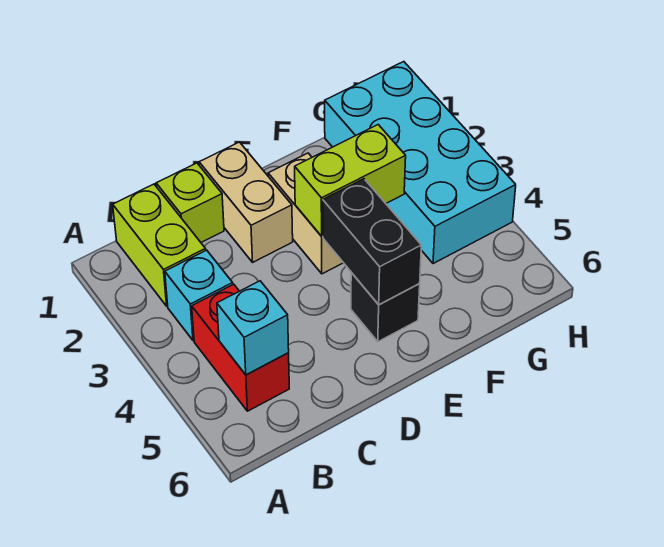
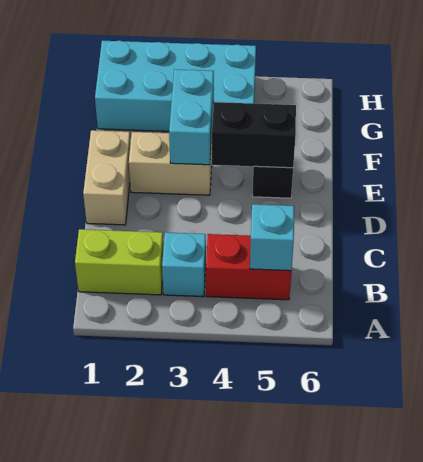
lime brick C1 level 1 -> none
tan brick D1:D2 level 1 -> tan brick D1:E1 level 1
lime brick E3:F3 level 2 -> cyan brick E3:F3 level 2

